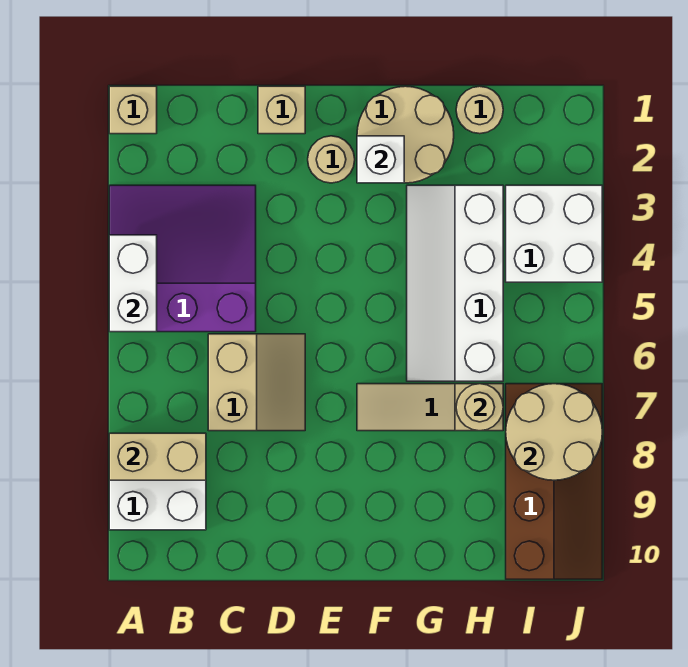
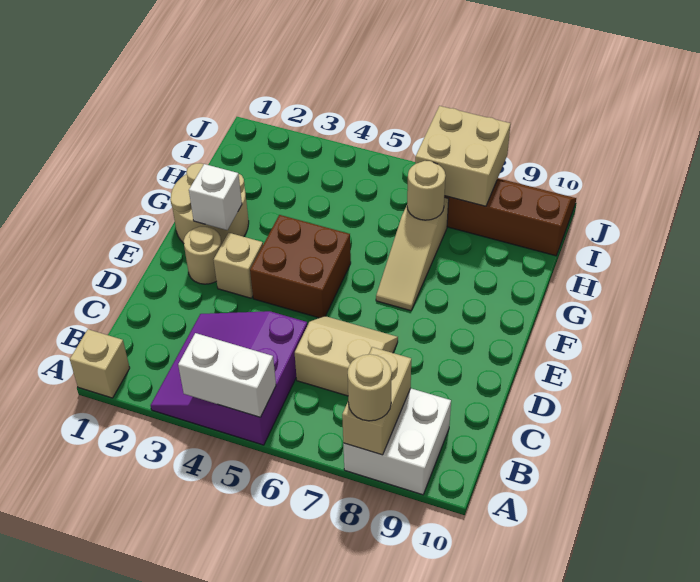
tan brick D1 level 1 -> tan brick E3 level 1
none -> brown brick E4:F5 level 1
white slope G3:H6 level 1 top H -> none
tan round brick H1 level 1 -> tan round brick A8 level 3
white brick I3:J4 level 1 -> none
tan round brick I7:J8 level 2 -> tan brick I7:J8 level 2

